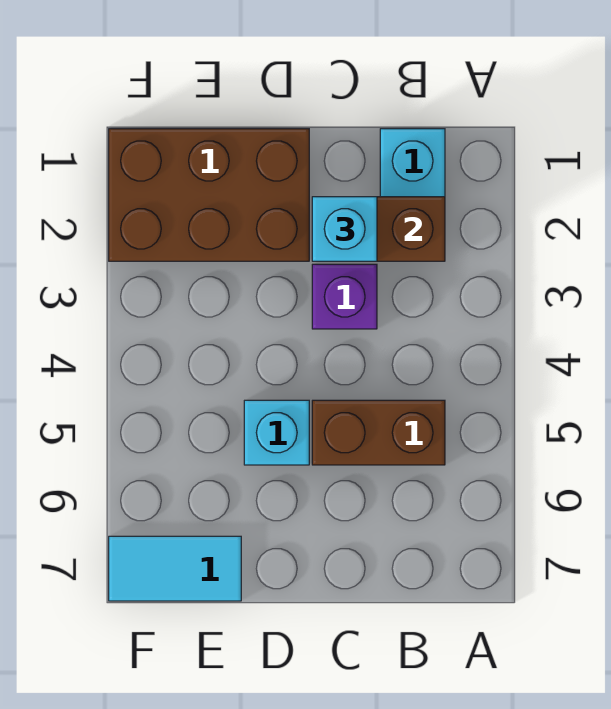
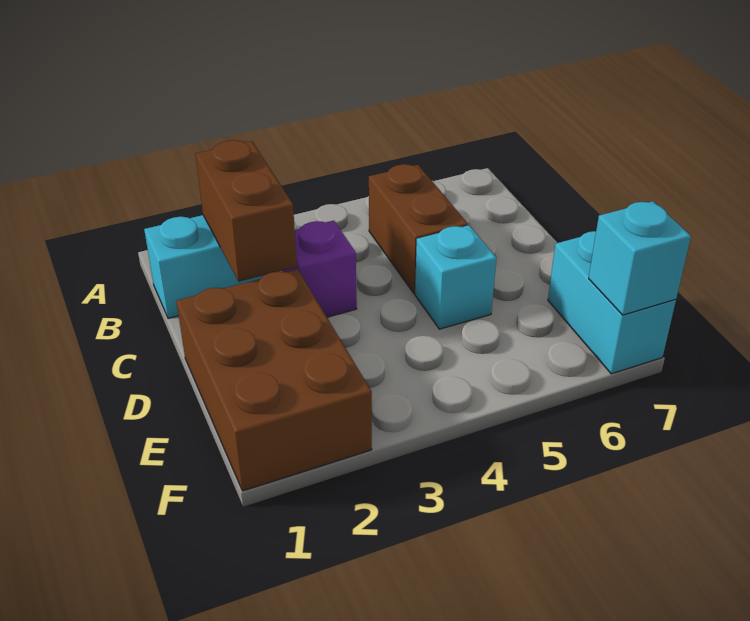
cyan brick C2 level 3 -> cyan brick F7 level 2
cyan tile E7:F7 level 1 -> cyan brick E7:F7 level 1

